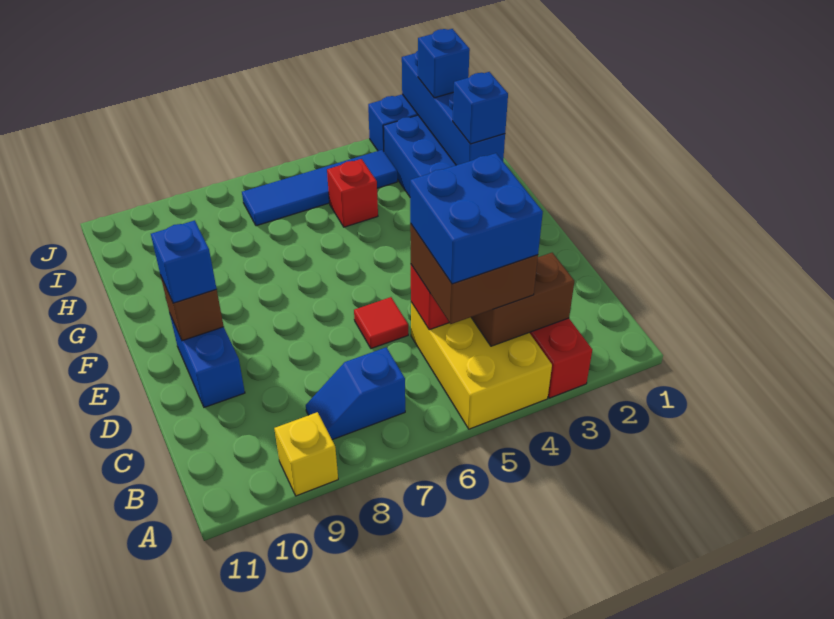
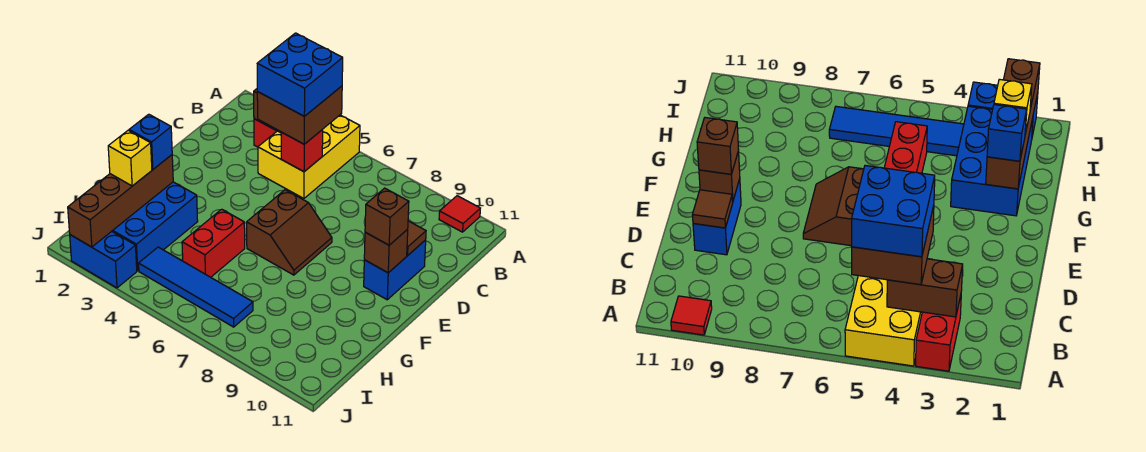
yellow brick A9 level 1 -> yellow brick H2 level 3
blue slope B7:B8 level 1 top 7 -> none
red tile D6 level 1 -> red tile A10 level 1
none -> brown tile D10 level 2
none -> brown slope E6:F7 level 1 top 6
blue brick E10 level 3 -> brown brick E10 level 3
blue brick G2:J2 level 2 -> brown brick G2:J2 level 2
red brick H5 level 1 -> red brick G5:H5 level 1
blue brick I2 level 3 -> none

